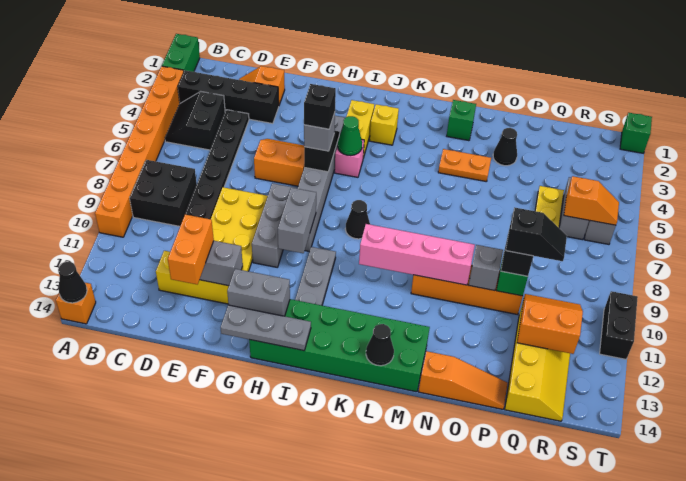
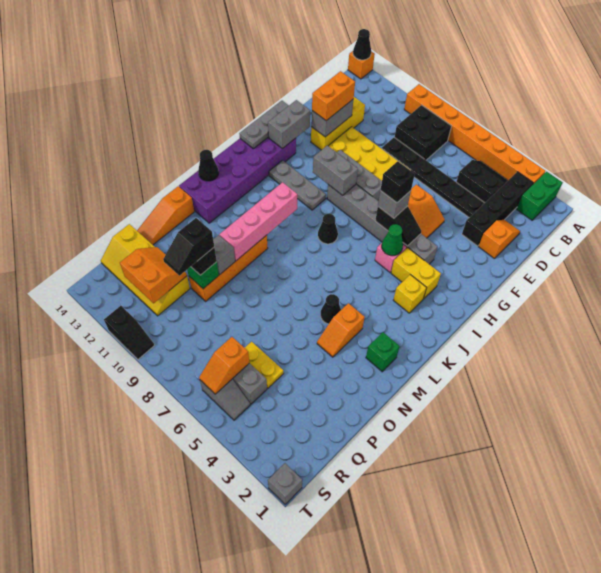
green brick A1:A2 level 1 -> green brick A2:B2 level 1
orange brick E12:E13 level 3 -> orange brick E12:F12 level 3
green brick H13:M14 level 1 -> purple brick H13:M14 level 1
orange plate M4:N4 level 1 -> orange slope M4:N4 level 1 top M
black cone O3 level 1 -> black cone M5 level 1
orange slope Q11:R12 level 2 top 12 -> orange slope Q11:R12 level 2 top R
green brick T1 level 1 -> grey brick T1 level 1
black brick T10:T11 level 1 -> black slope T10:T11 level 1 top 11

